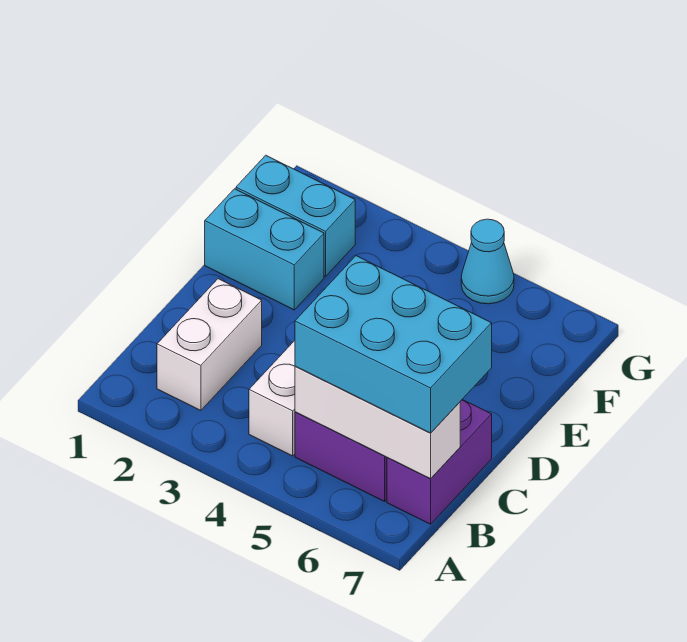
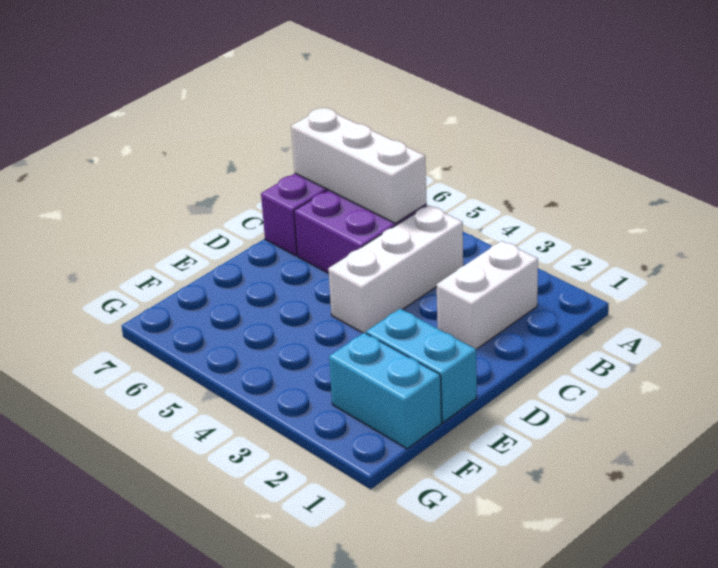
cyan brick B5:C7 level 3 -> none
cyan cone G5 level 1 -> none

